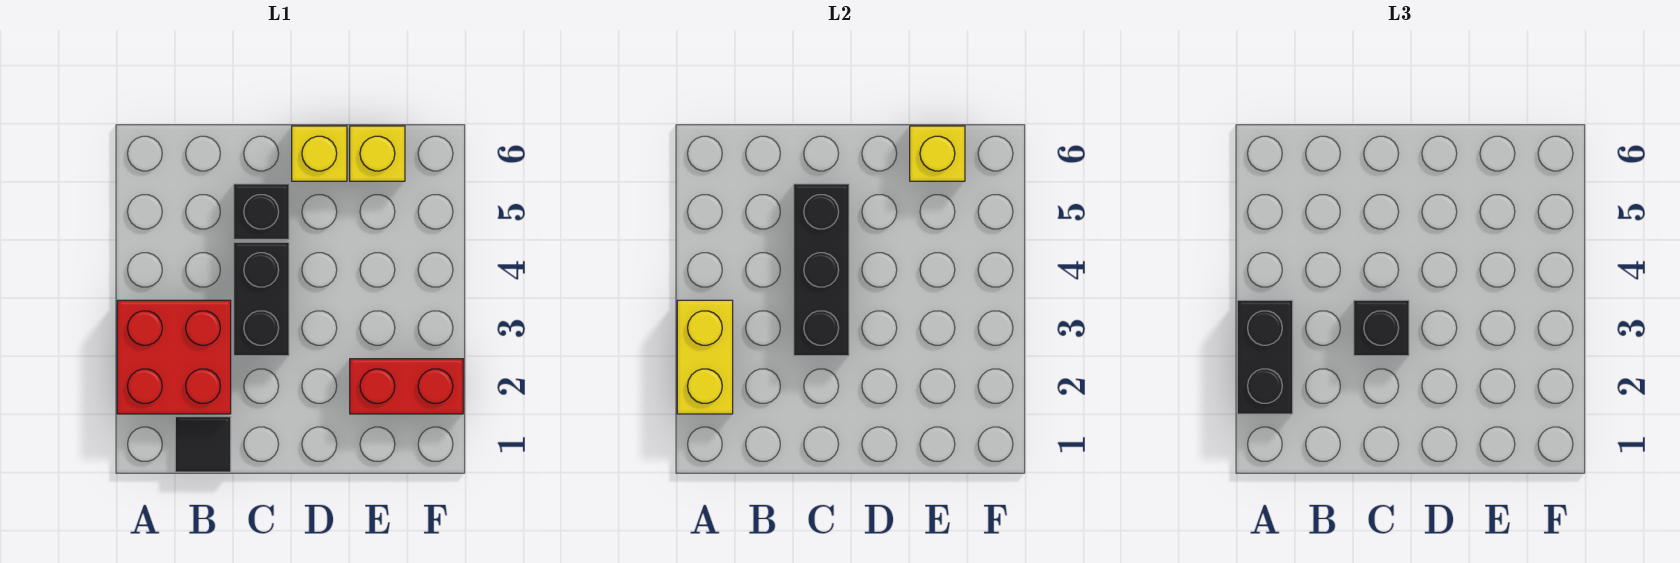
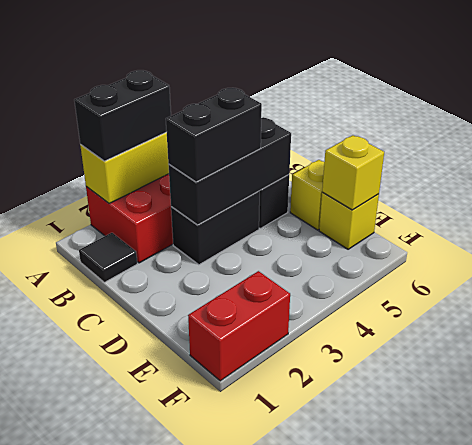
black brick C3 level 3 -> black brick C3:C4 level 3
red brick E2:F2 level 1 -> red brick F1:F2 level 1

